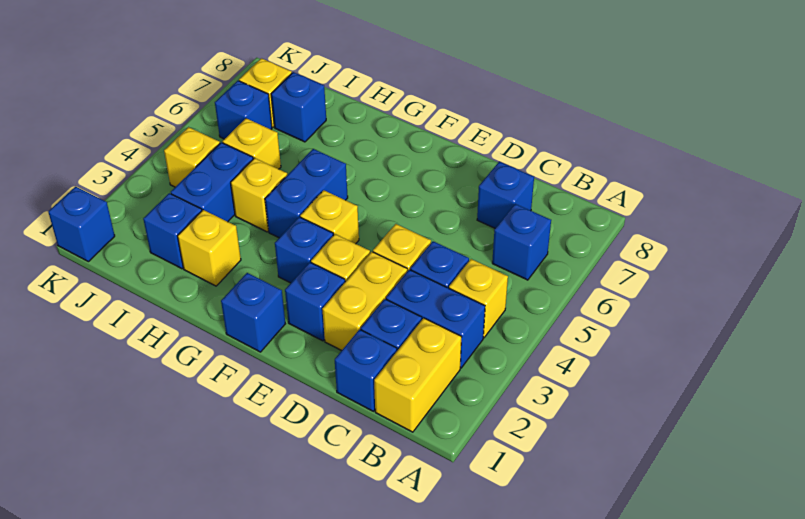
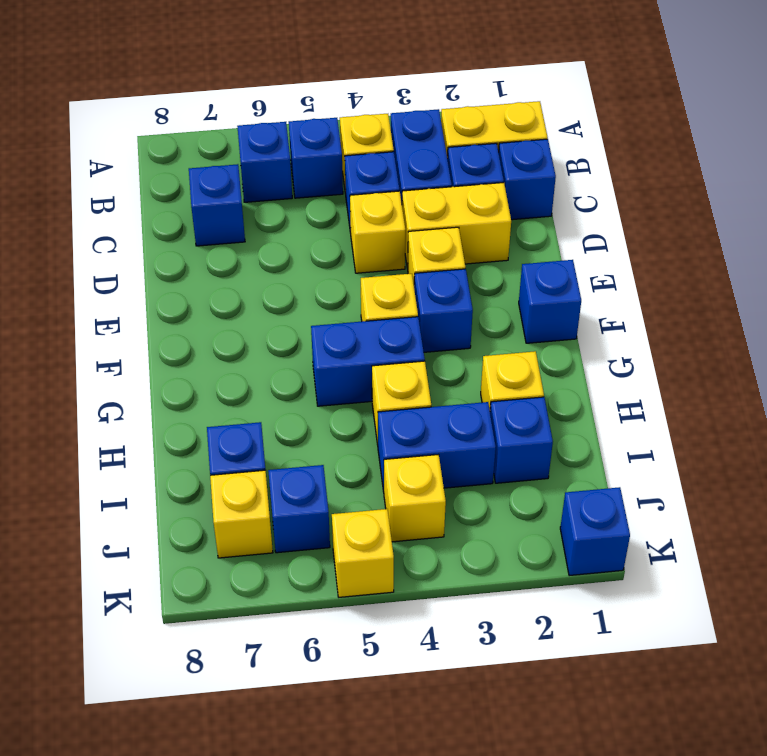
blue brick E2 level 1 -> blue brick B5 level 1
yellow brick I5 level 1 -> yellow brick K5 level 1

